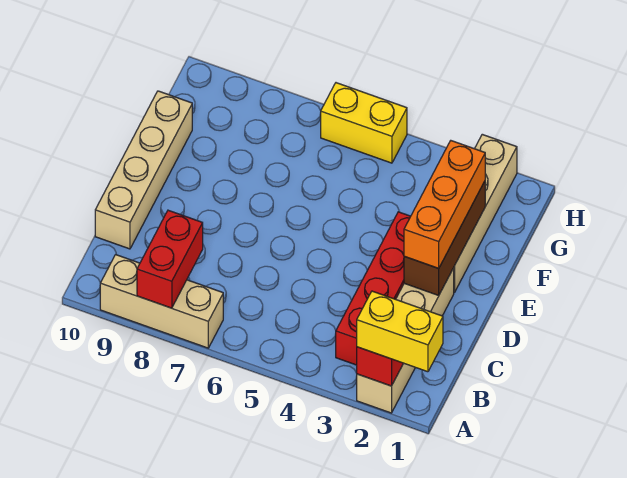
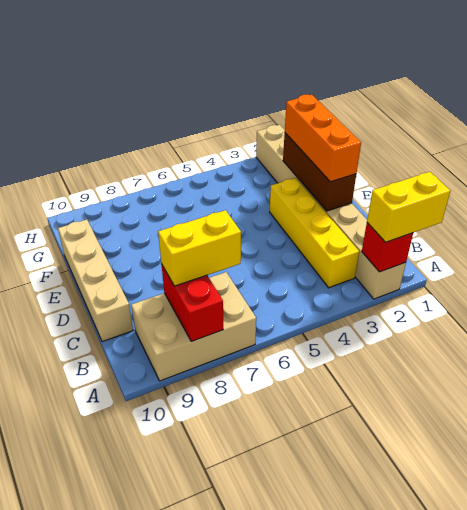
tan brick A7:A9 level 1 -> tan brick A7:B9 level 1
red brick B3:E3 level 1 -> yellow brick B3:E3 level 1
yellow brick H5:H6 level 1 -> yellow brick B7:B8 level 3

